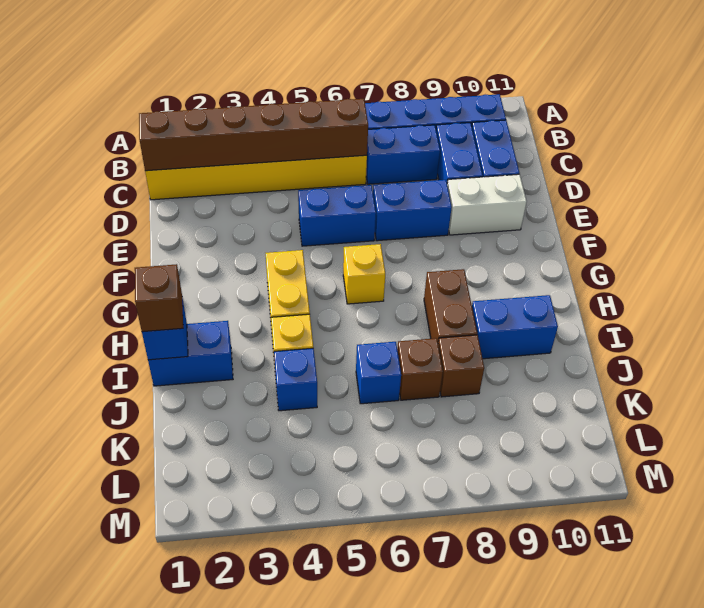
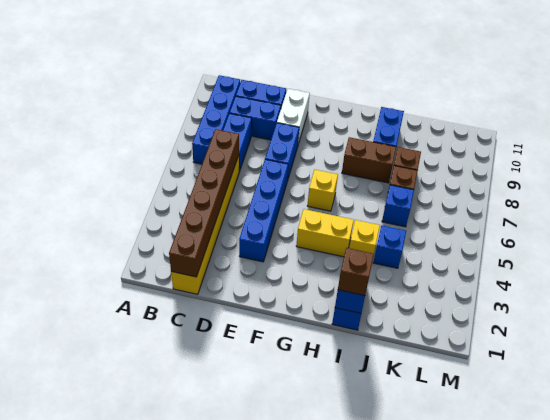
blue brick E5:E6 level 1 -> blue brick E3:E6 level 1

